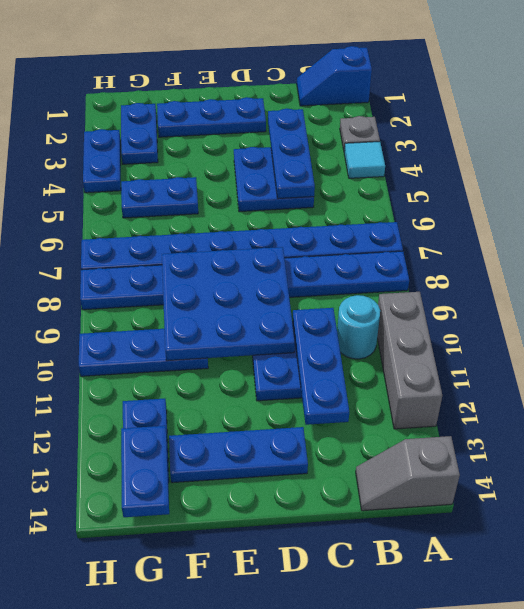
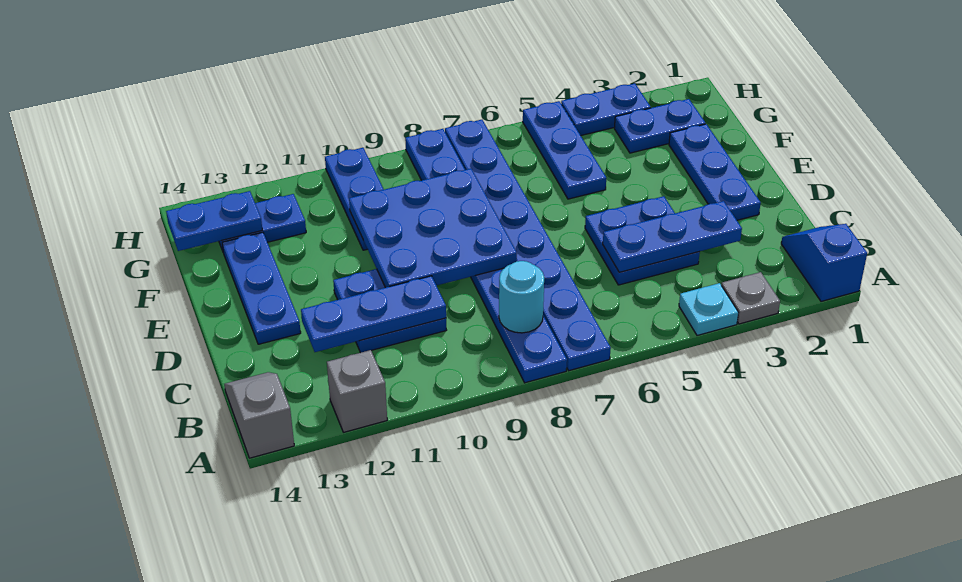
cyan tile A4 level 1 -> cyan plate A4 level 1
grey brick A10:A12 level 1 -> grey brick A12 level 1
cyan round brick B10 level 1 -> cyan round brick B8 level 2
blue plate F5:G5 level 1 -> blue plate F5:H5 level 1

